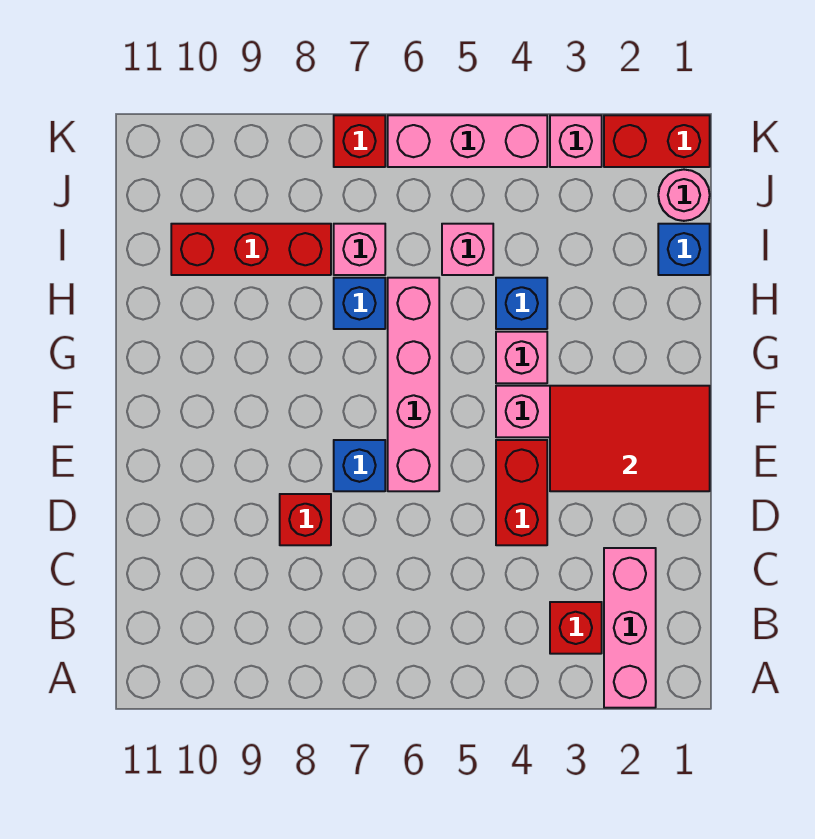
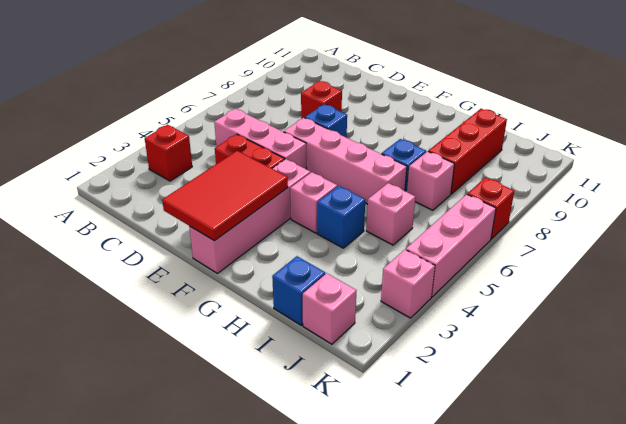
pink brick A2:C2 level 1 -> pink brick C5:E5 level 1
pink round brick J1 level 1 -> pink brick J1 level 1
red brick K1:K2 level 1 -> none

